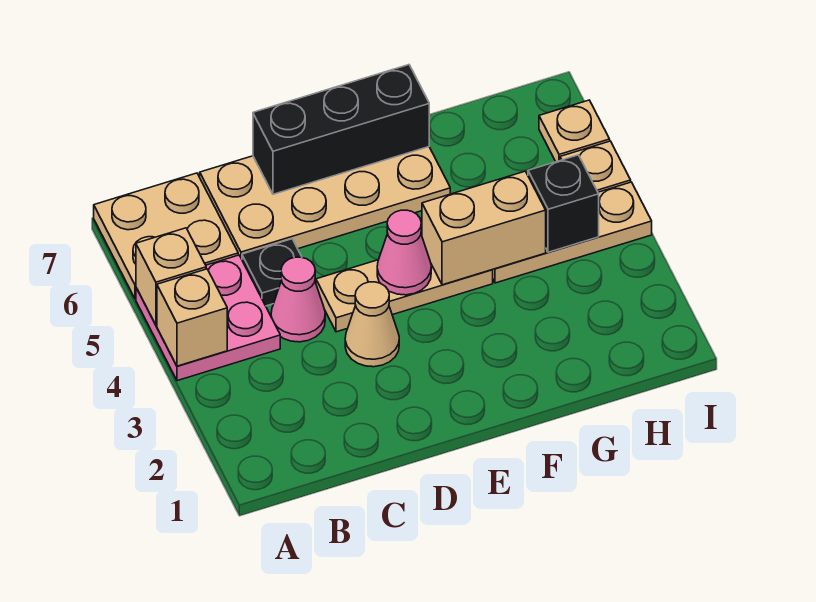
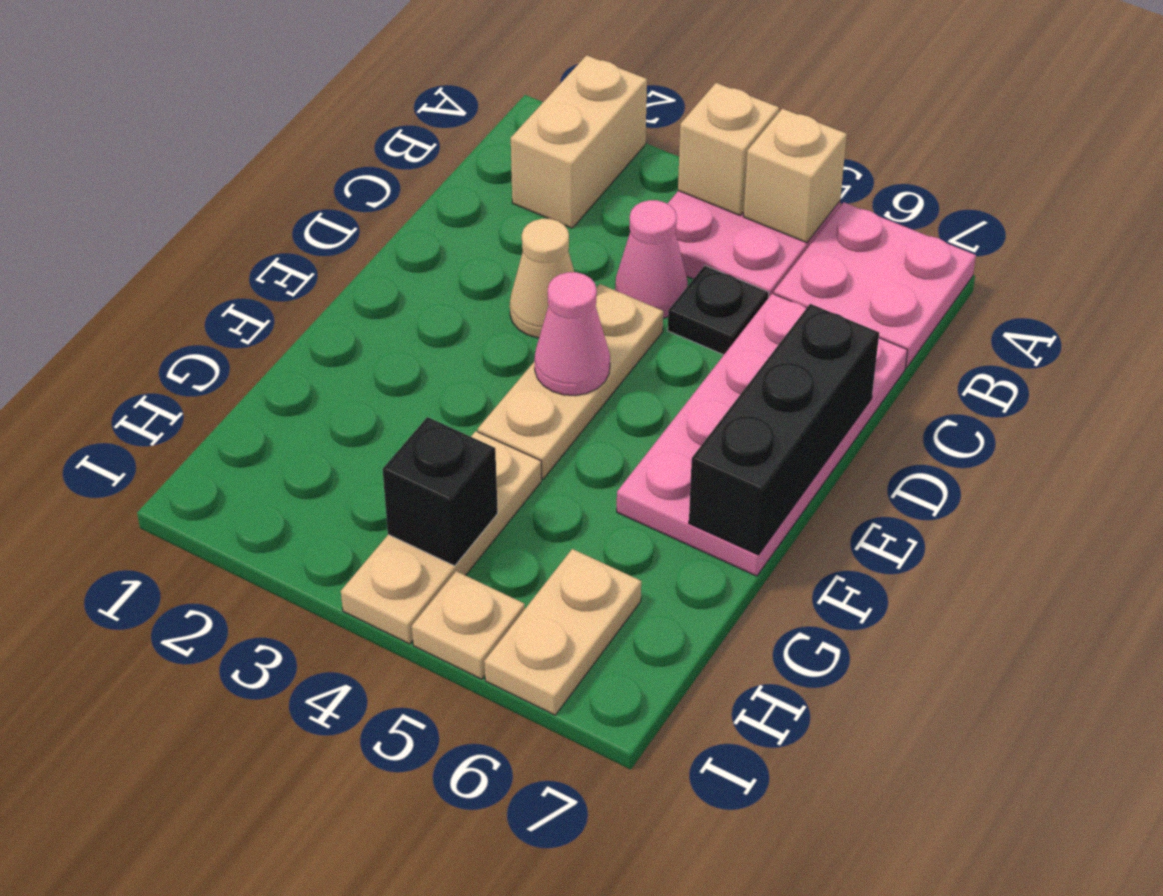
tan plate A6:B7 level 1 -> pink plate A6:B7 level 1
tan plate C6:F7 level 1 -> pink plate C6:F7 level 1
tan brick F4:G4 level 2 -> tan brick A2:B2 level 1
tan plate I6 level 1 -> tan plate H6:I6 level 1

